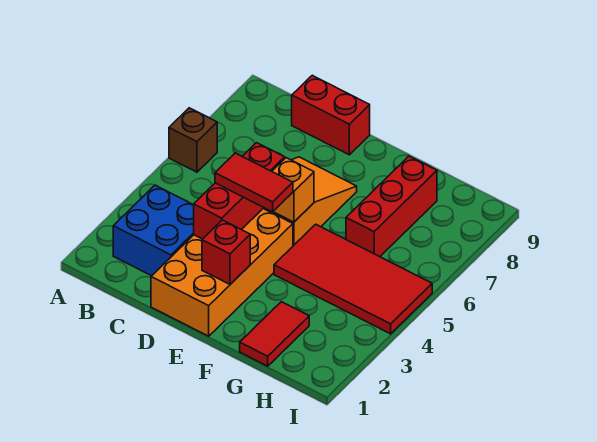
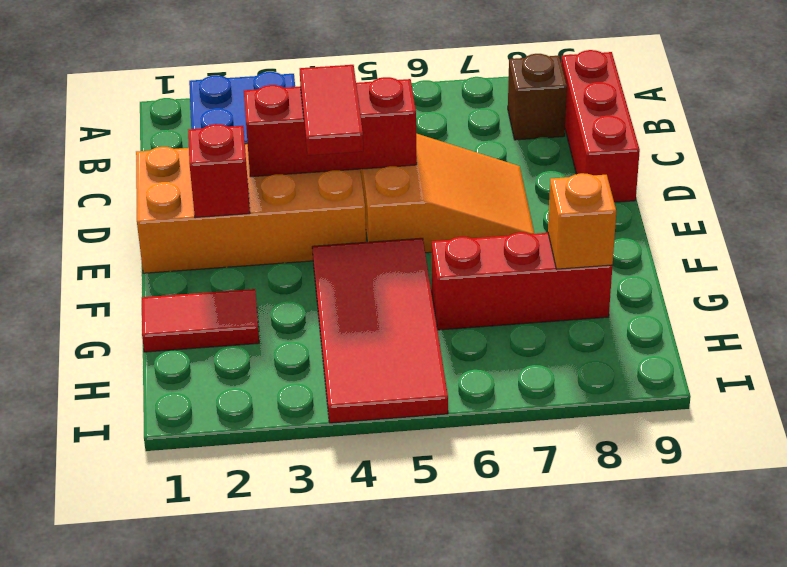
brown brick A6 level 1 -> brown brick B8 level 1
red brick C9:D9 level 1 -> red brick B9:D9 level 1
orange brick E5 level 2 -> orange brick G8 level 2

